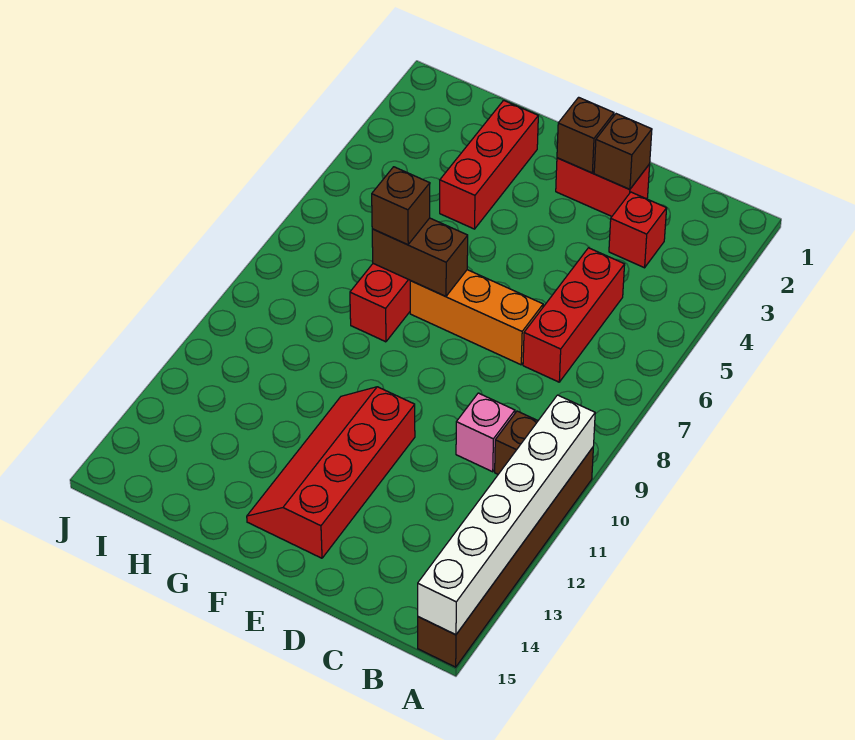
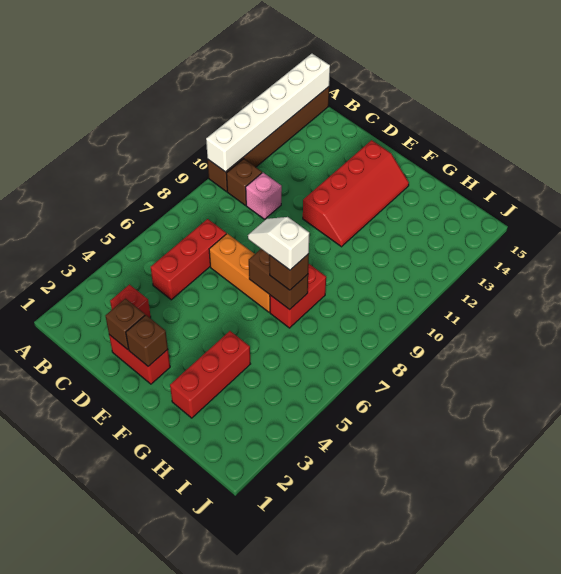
none -> white slope F7:G7 level 4 top G

